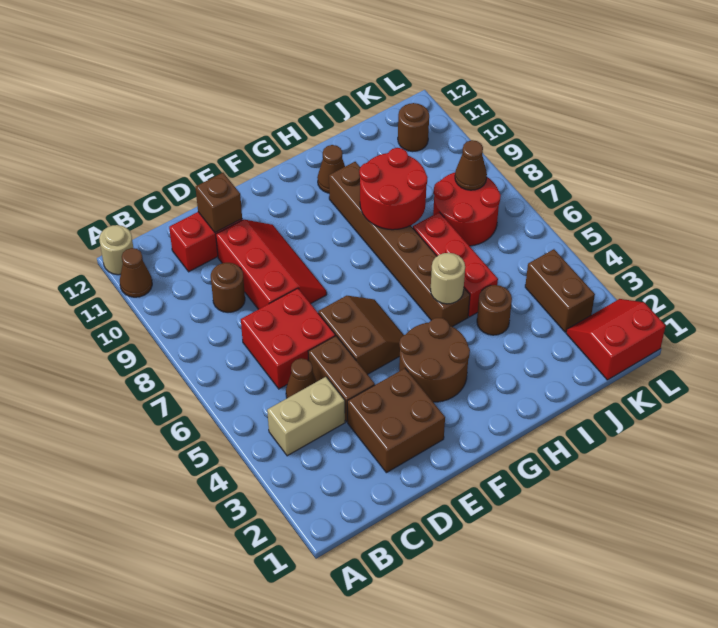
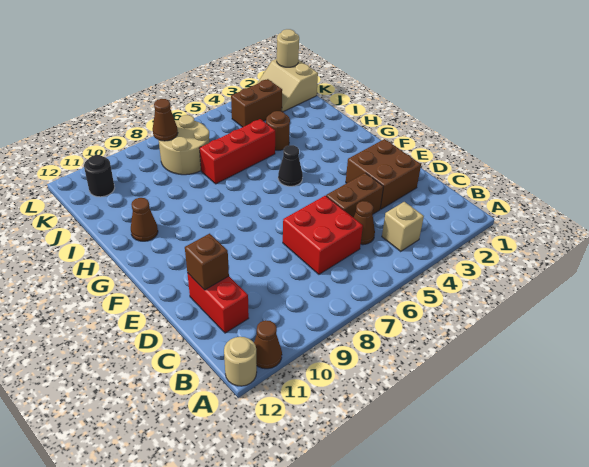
tan brick B4:C4 level 1 -> tan brick B4 level 1
brown round brick C9 level 1 -> none
red slope D8:E10 level 1 top D -> none
brown slope E5:F6 level 1 top E -> none
brown round brick F3:G4 level 1 -> none
none -> black cone G5 level 1
brown brick H5:H10 level 1 -> none
tan round brick H5 level 2 -> tan round brick L1 level 2
red round brick H8:I9 level 2 -> none
red round brick J7:K8 level 1 -> tan round brick J7:K8 level 1
red slope K1:L2 level 1 top 1 -> tan slope K1:L2 level 1 top 1
brown round brick K11 level 1 -> black round brick K11 level 1

